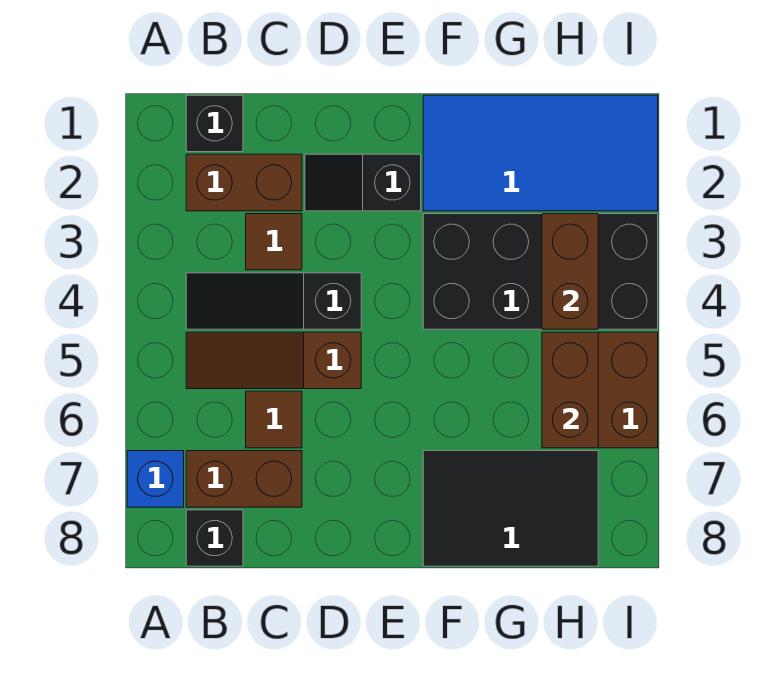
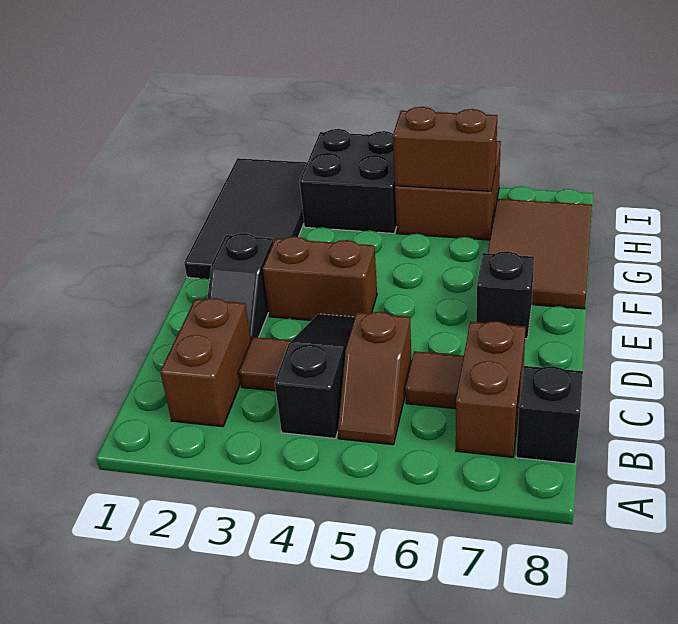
blue brick A7 level 1 -> none
black brick B1 level 1 -> black brick E7 level 1
black slope B4:D4 level 1 top D -> black slope B4:D4 level 1 top B
brown slope B5:D5 level 1 top D -> brown slope B5:C5 level 1 top C
blue tile F1:I2 level 1 -> black tile F1:I2 level 1
black brick F3:I4 level 1 -> black brick H3:I4 level 1
black tile F7:H8 level 1 -> brown tile F7:H8 level 1
brown brick H3:H4 level 2 -> brown brick E3:E4 level 1

